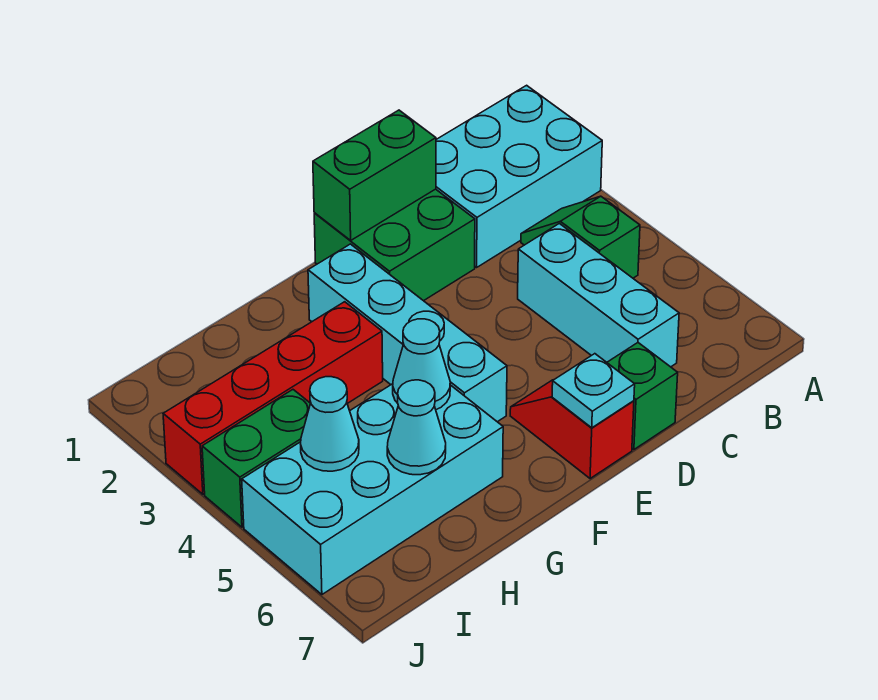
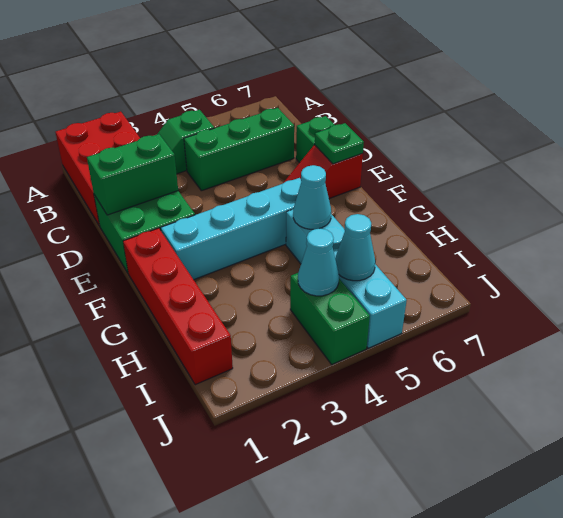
cyan brick A1:C2 level 1 -> red brick A1:C2 level 1
cyan brick C4:C6 level 1 -> green brick C4:C6 level 1
green brick D1:E1 level 2 -> green brick D1:D2 level 2
cyan plate E7 level 2 -> green plate E7 level 2
red brick G3:J3 level 1 -> red brick F1:I1 level 1
cyan brick G5:J6 level 1 -> cyan brick G5:J5 level 1
cyan cone H6 level 2 -> cyan cone I4 level 2

